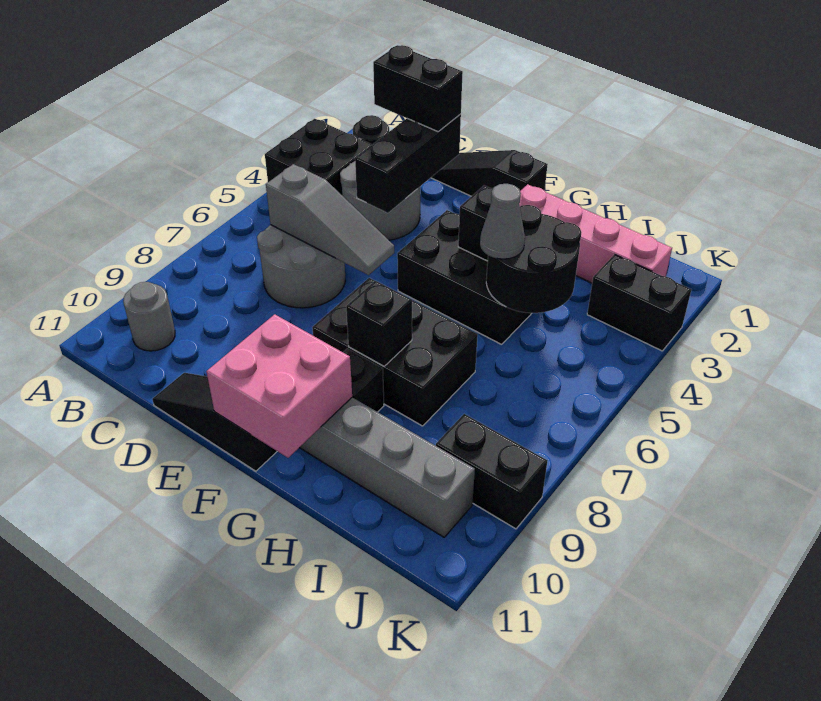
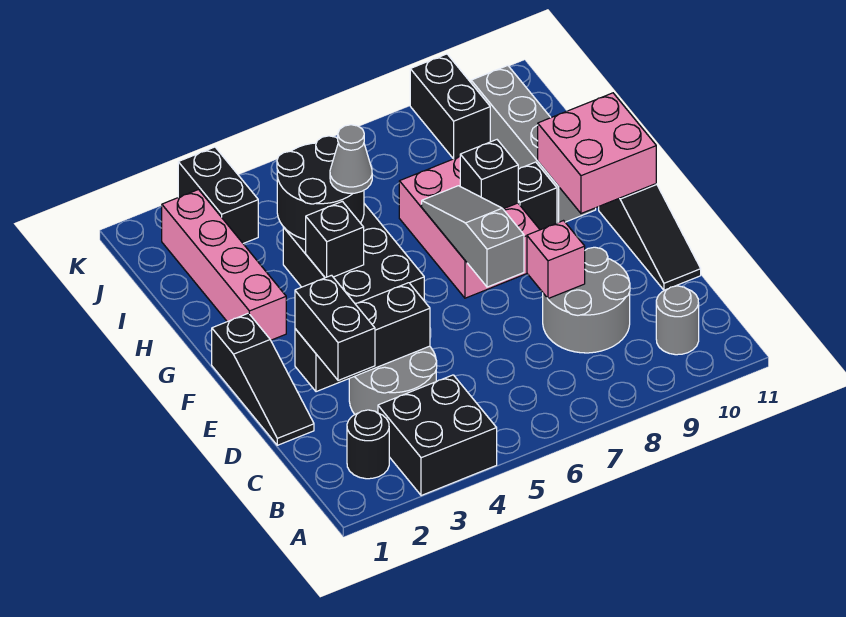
grey round brick C6:D7 level 1 -> grey round brick C8:D9 level 1
grey slope C6:E6 level 2 top C -> grey slope E7:G7 level 2 top E
none -> pink brick D8 level 2
black brick F7:H8 level 1 -> pink brick F7:H8 level 1

